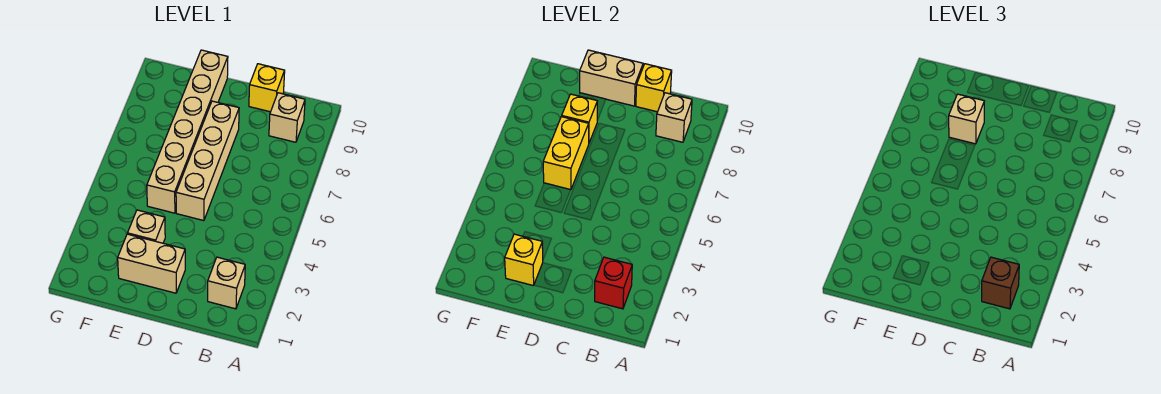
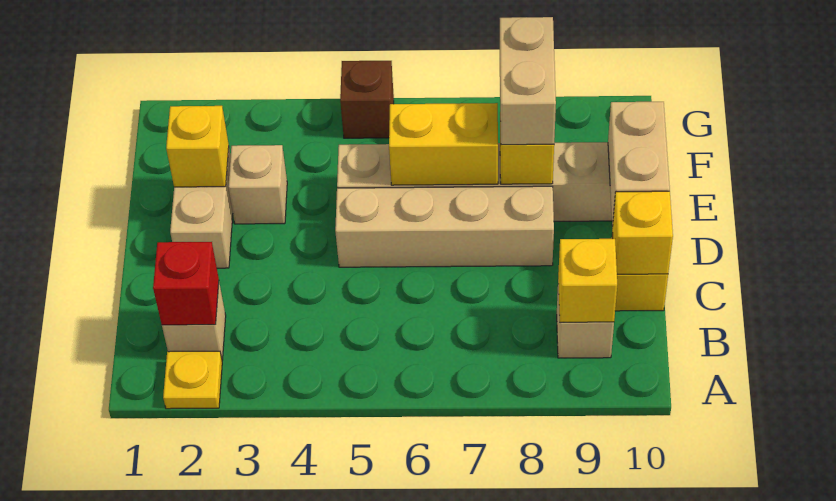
none -> yellow plate A2 level 1
brown brick B2 level 3 -> brown brick G5 level 1
tan brick B9 level 2 -> yellow brick B9 level 2
tan brick E8 level 3 -> tan brick E8:F8 level 3

